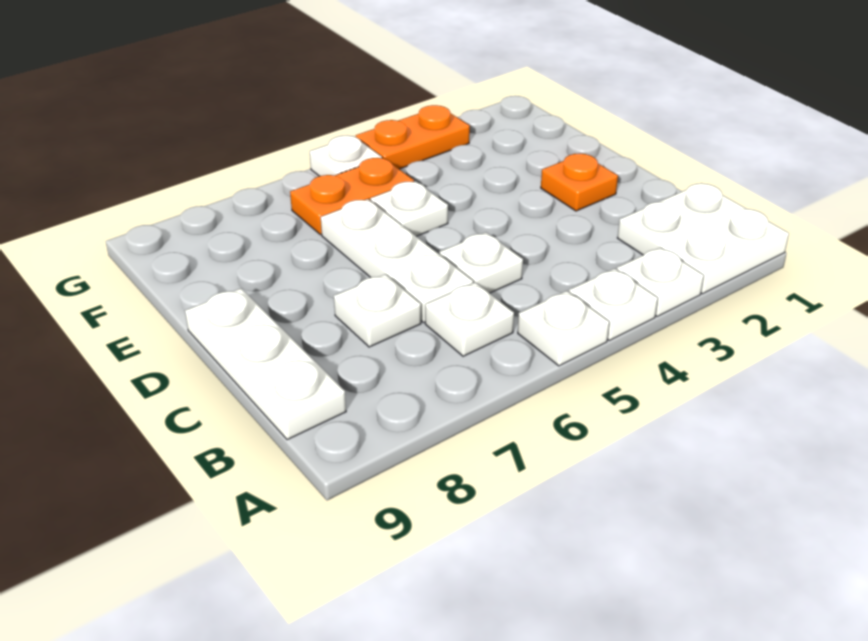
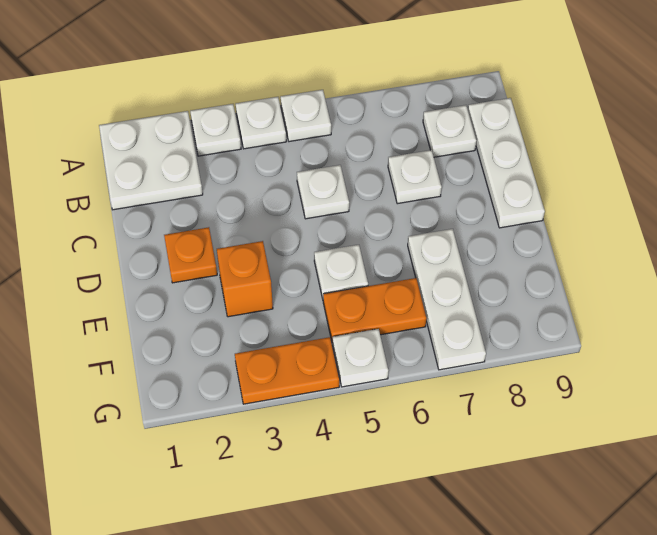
white plate B6 level 1 -> white plate B8 level 1
white plate C6:E6 level 1 -> white plate E7:G7 level 1
none -> orange brick E3 level 1

